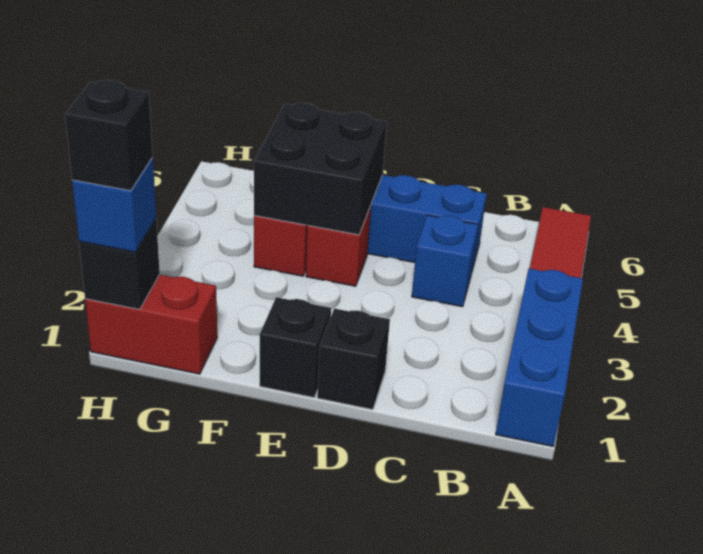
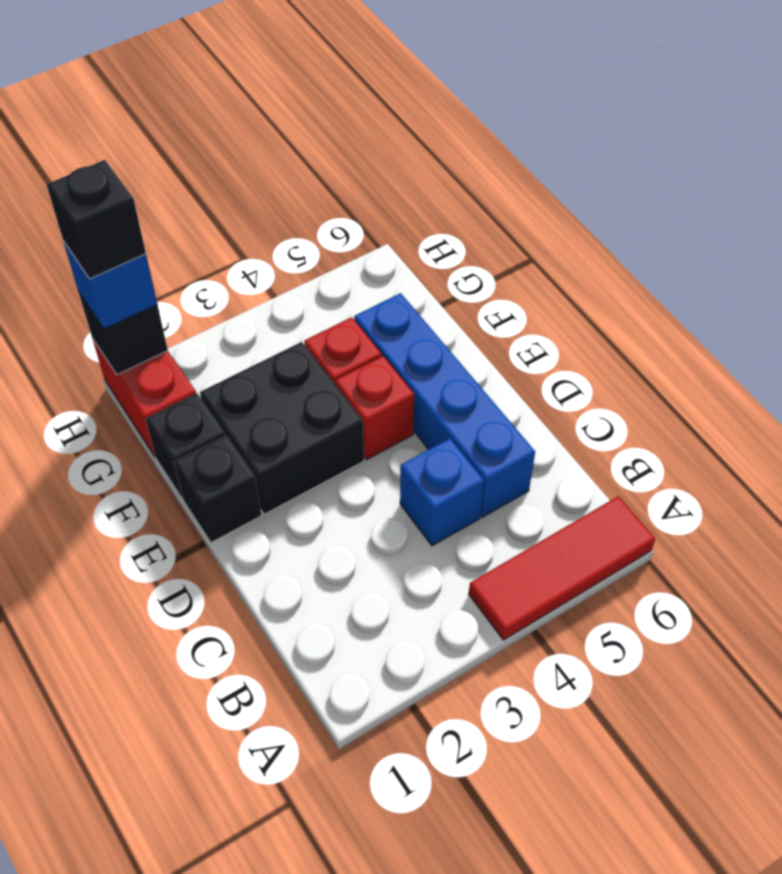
blue brick A1:A3 level 1 -> none
black brick D1 level 1 -> black brick F1 level 1
black brick E4:F5 level 2 -> black brick E2:F3 level 1

